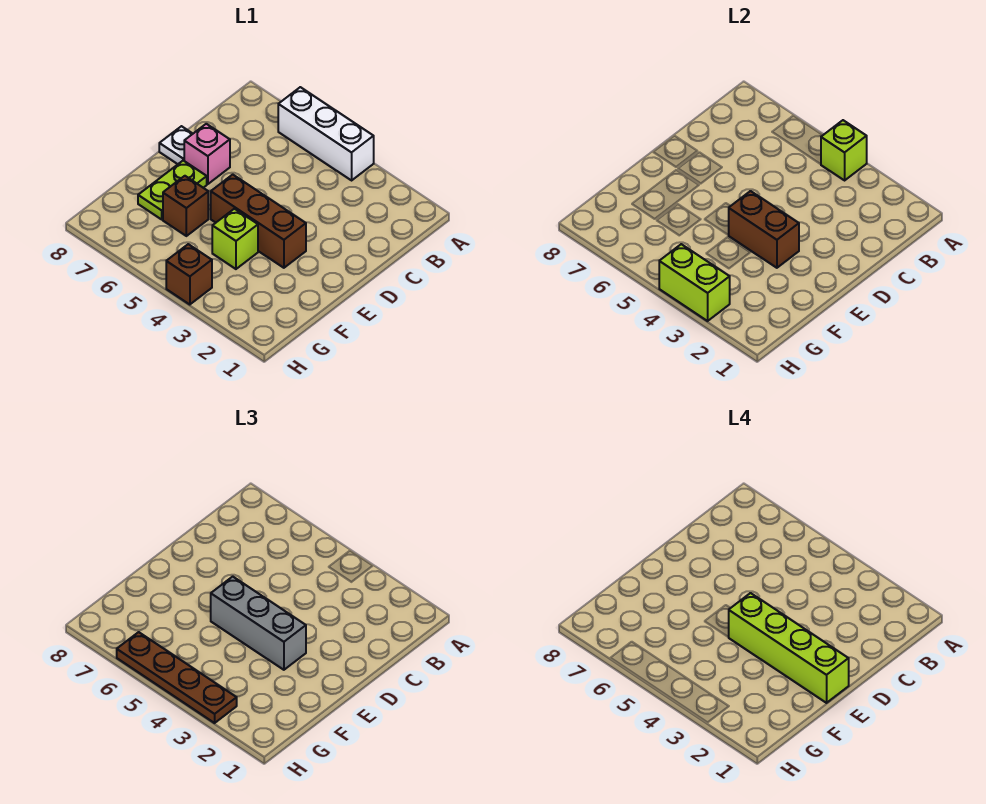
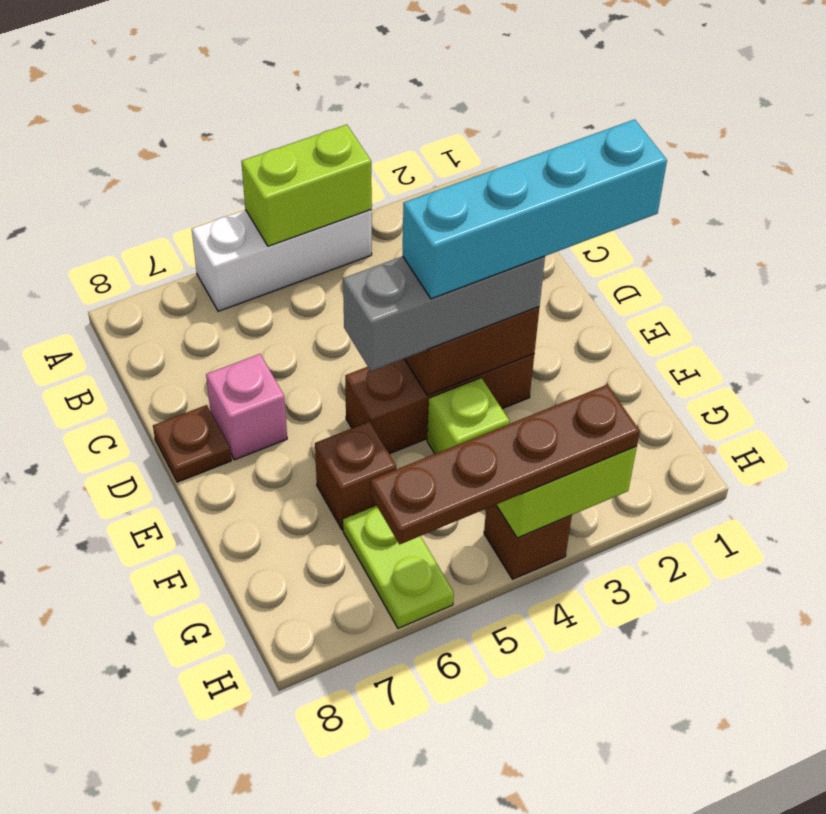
lime brick A4 level 2 -> lime brick A4:A5 level 2
white plate D8 level 1 -> brown plate D8 level 1
lime brick E1:E4 level 4 -> cyan brick E1:E4 level 4
lime plate E7:F7 level 1 -> lime plate G6:H6 level 1

